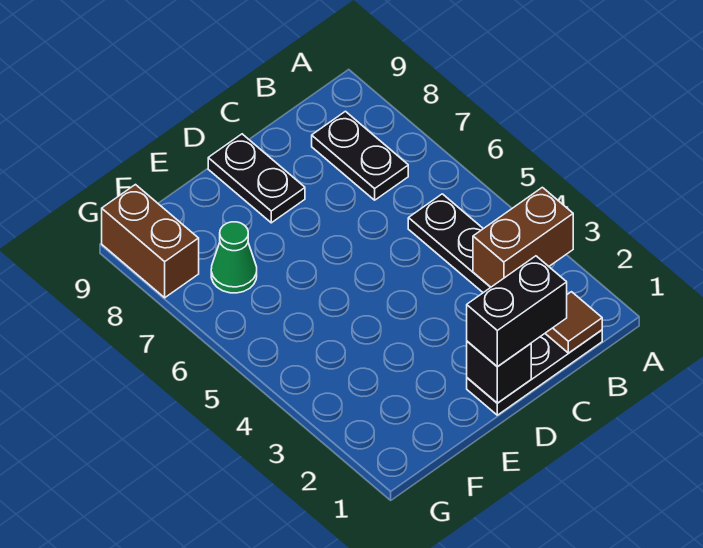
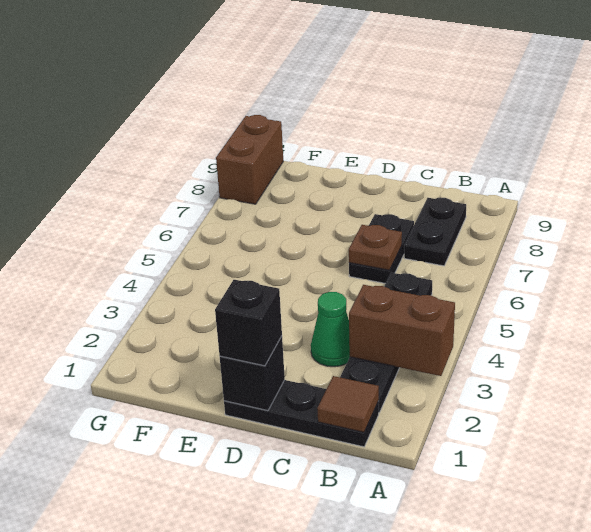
black brick C1:D1 level 3 -> black brick D1 level 3
none -> brown plate C6 level 2
black plate D8:D9 level 1 -> black plate C6:C7 level 1
green cone F7 level 1 -> green cone C3 level 1

